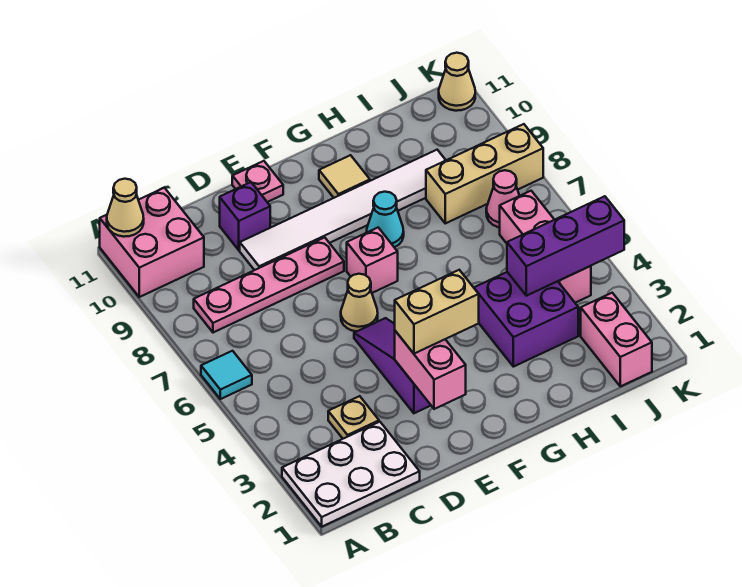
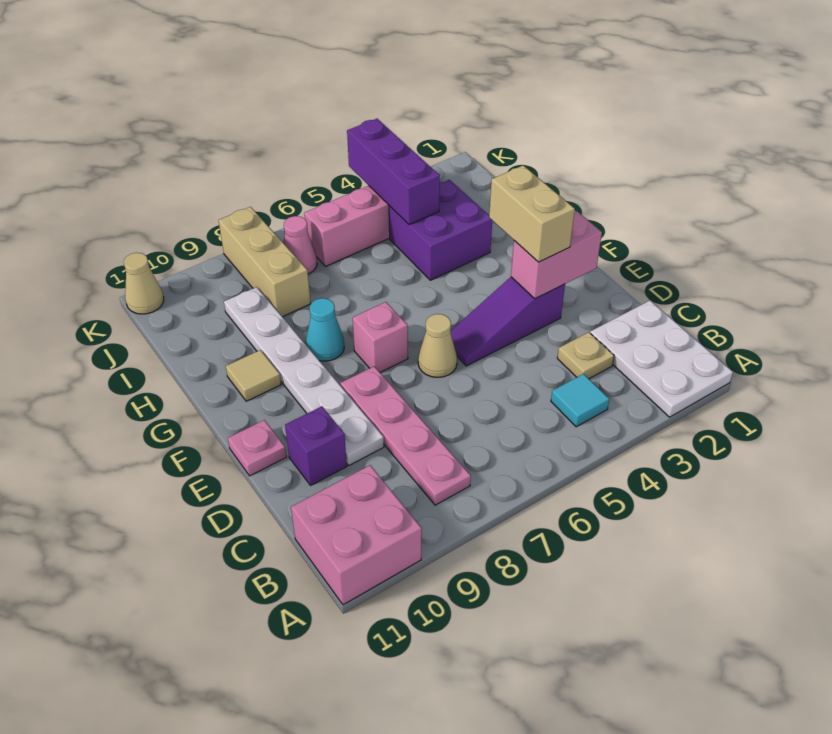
cyan tile A6 level 1 -> cyan tile B4 level 1
tan cone A11 level 2 -> none
white tile D9:I9 level 1 -> white plate D9:I9 level 1
pink brick J1:J2 level 1 -> none

